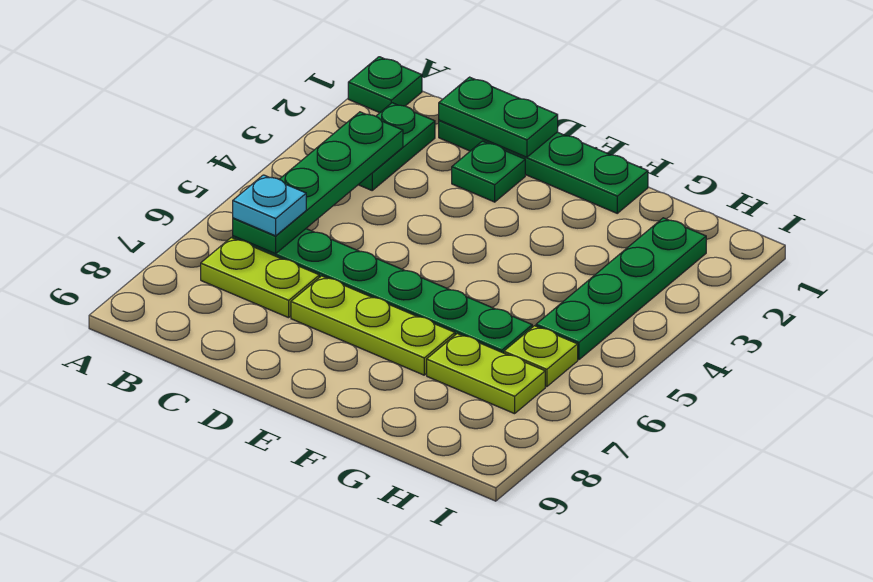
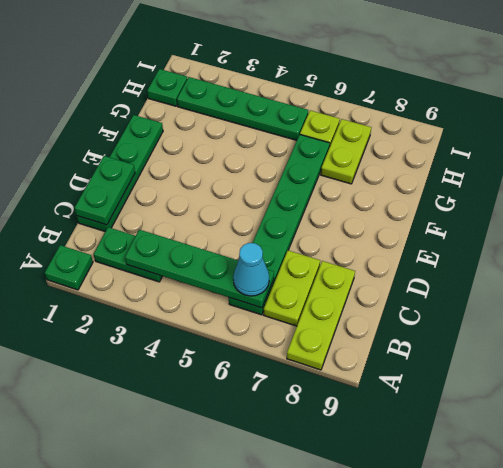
cyan plate B6 level 3 -> cyan cone B6 level 3
green plate D2 level 1 -> green plate H1 level 1
lime plate D7:F7 level 1 -> lime plate A8:C8 level 1

